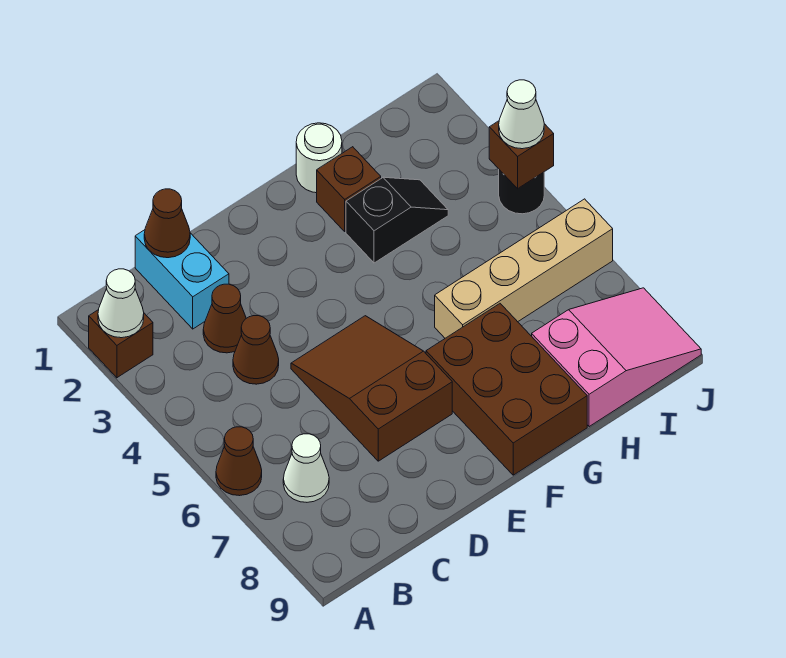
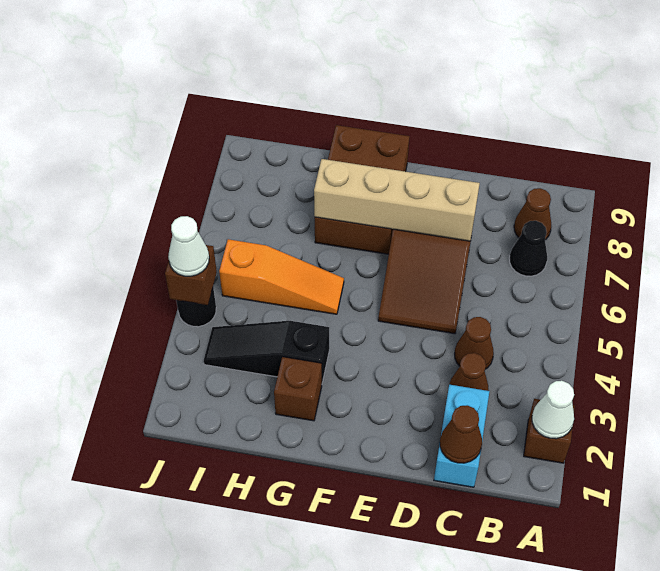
brown cone A6 level 1 -> brown cone B8 level 1
white cone B7 level 1 -> black cone B7 level 1
white round brick G1 level 1 -> none
black slope G3:H3 level 1 top G -> black slope G3:I3 level 1 top G
none -> orange slope G5:I5 level 1 top I
tan brick G6:J6 level 1 -> tan brick D7:G7 level 2
pink slope H8:J9 level 1 top H -> none

